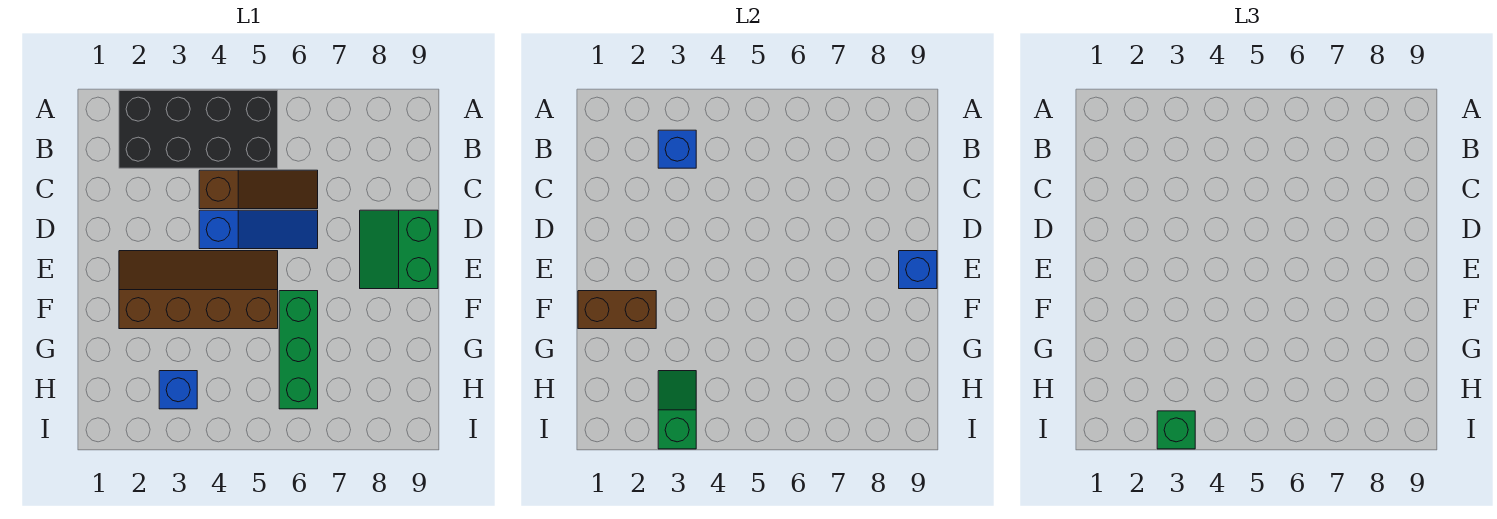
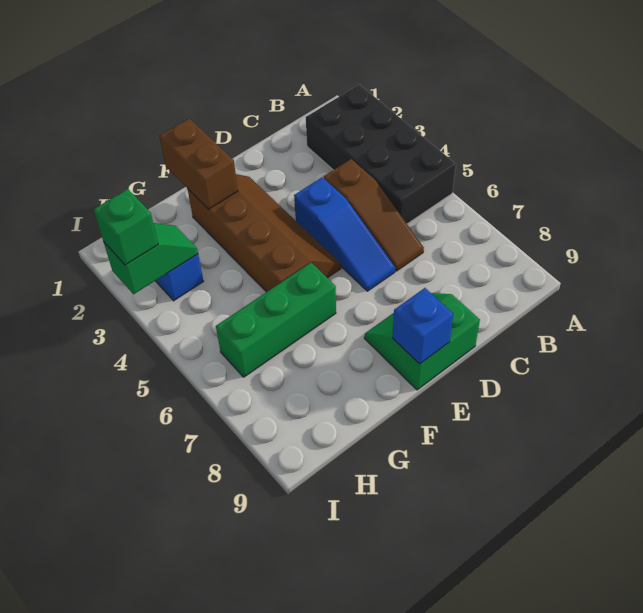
blue brick B3 level 2 -> none

